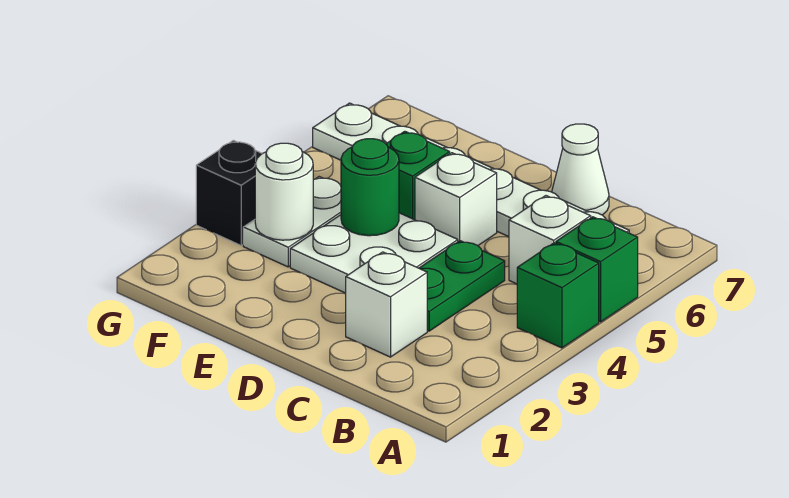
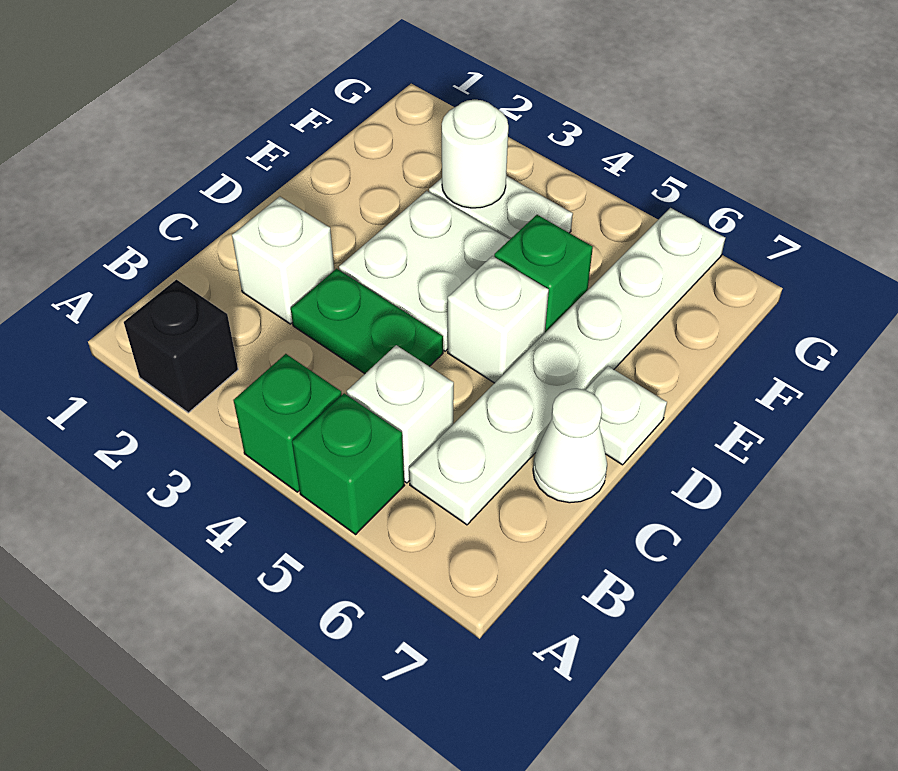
none -> white plate D7 level 1
green round brick E4 level 2 -> none
black brick G3 level 1 -> black brick A2 level 1

